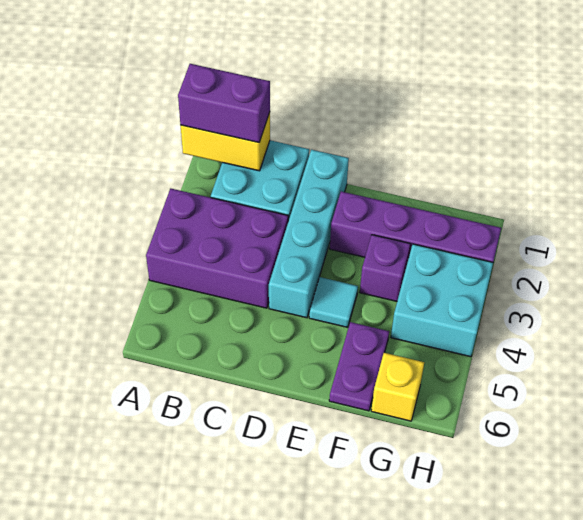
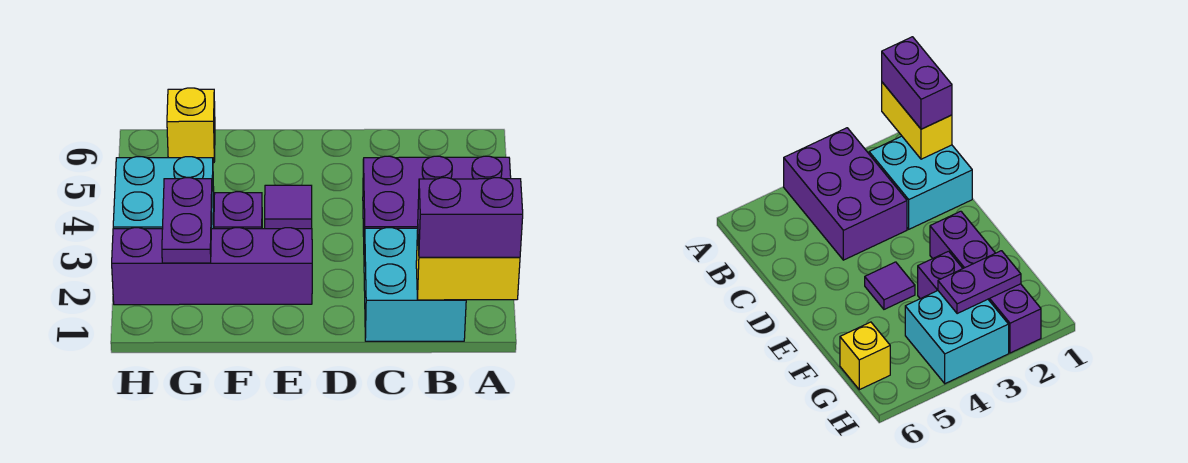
cyan brick D1:D4 level 1 -> none
cyan tile E4 level 1 -> purple tile E4 level 1
purple plate F5:F6 level 1 -> purple plate G2:G3 level 2

